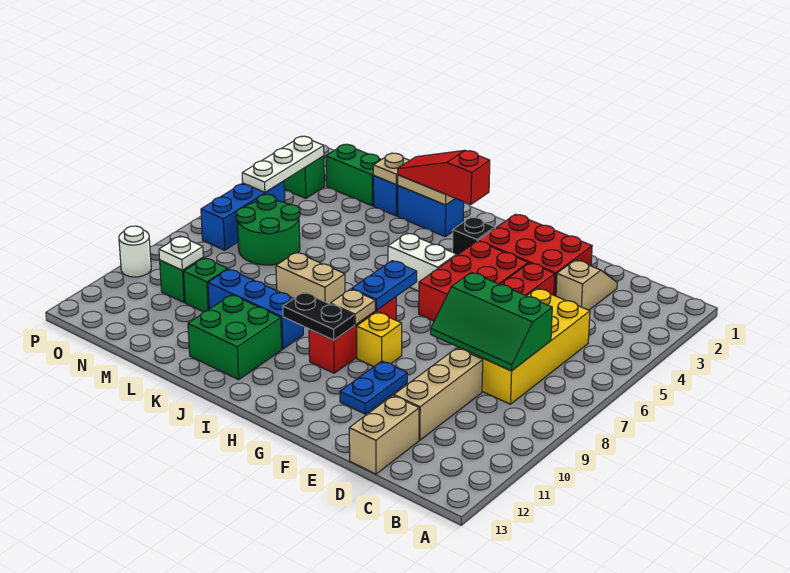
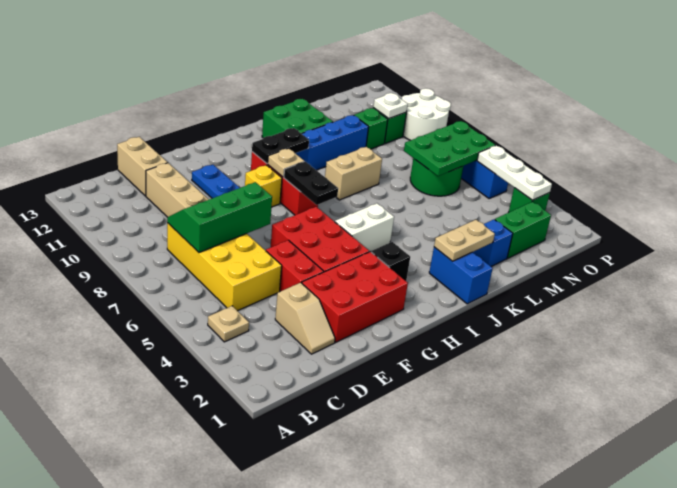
blue plate H7:H8 level 2 -> black plate H7:H8 level 2
red slope I2:K2 level 3 top I -> none
blue brick J2:K2 level 1 -> blue brick J1:J2 level 1
tan plate L2 level 2 -> tan plate B4 level 1
none -> green plate M6:O7 level 2
white round brick P10 level 1 -> white round brick O9:P10 level 1

